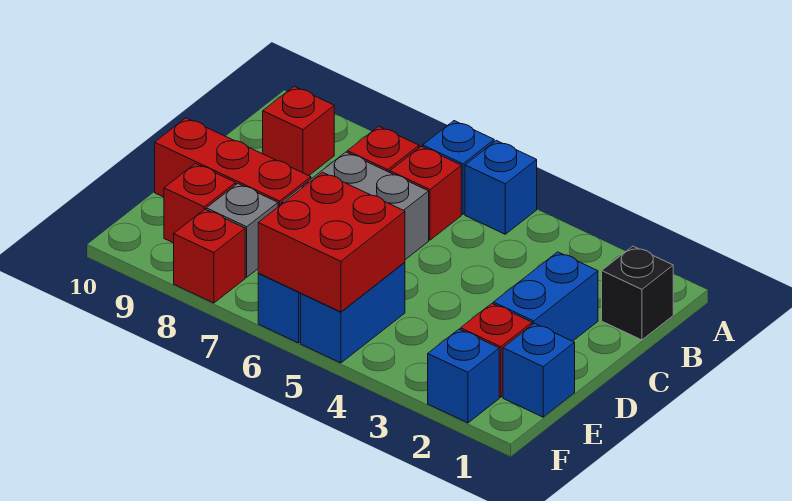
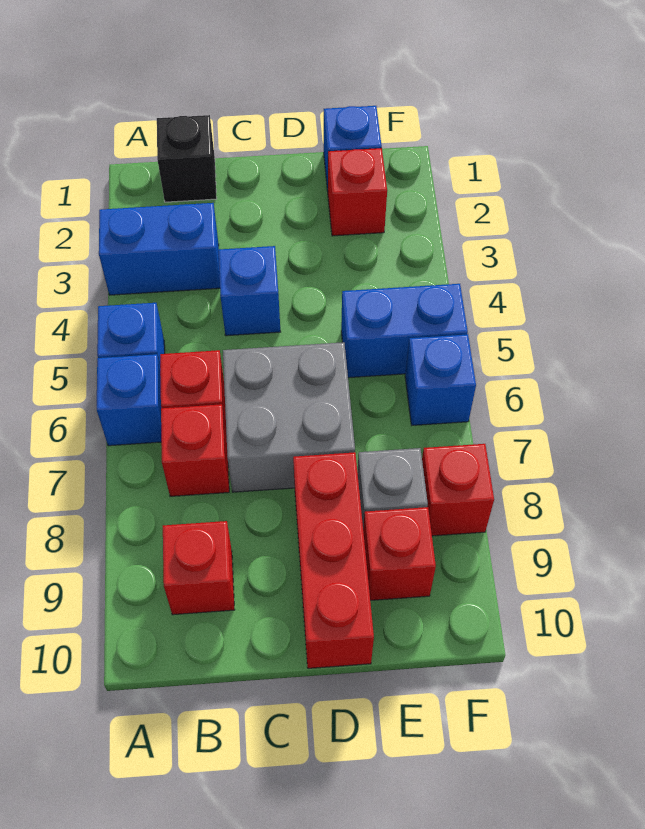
blue brick C2:D2 level 1 -> blue brick A3:B3 level 1
red brick E5:F6 level 2 -> none
blue brick F2 level 1 -> blue brick C4 level 1

